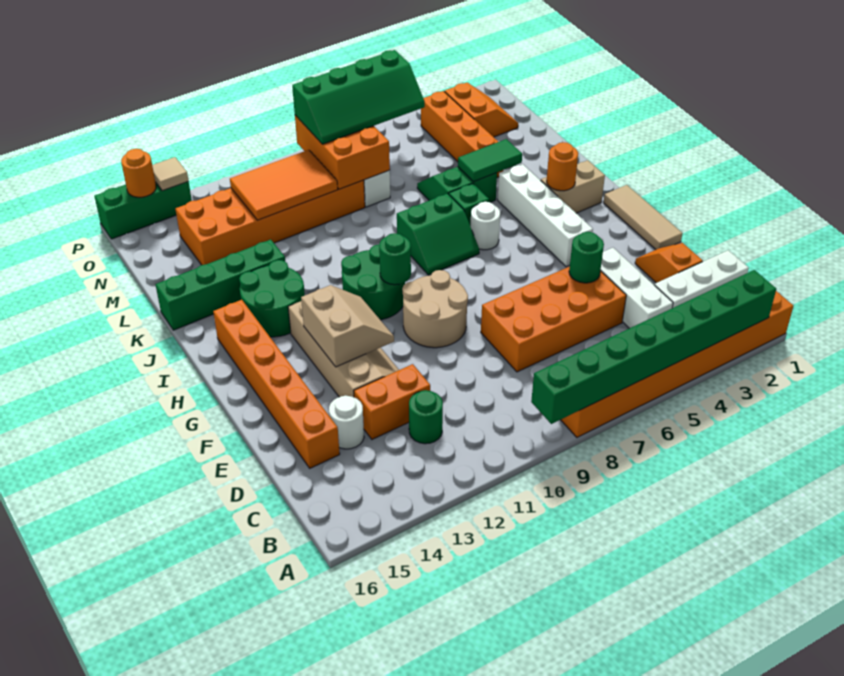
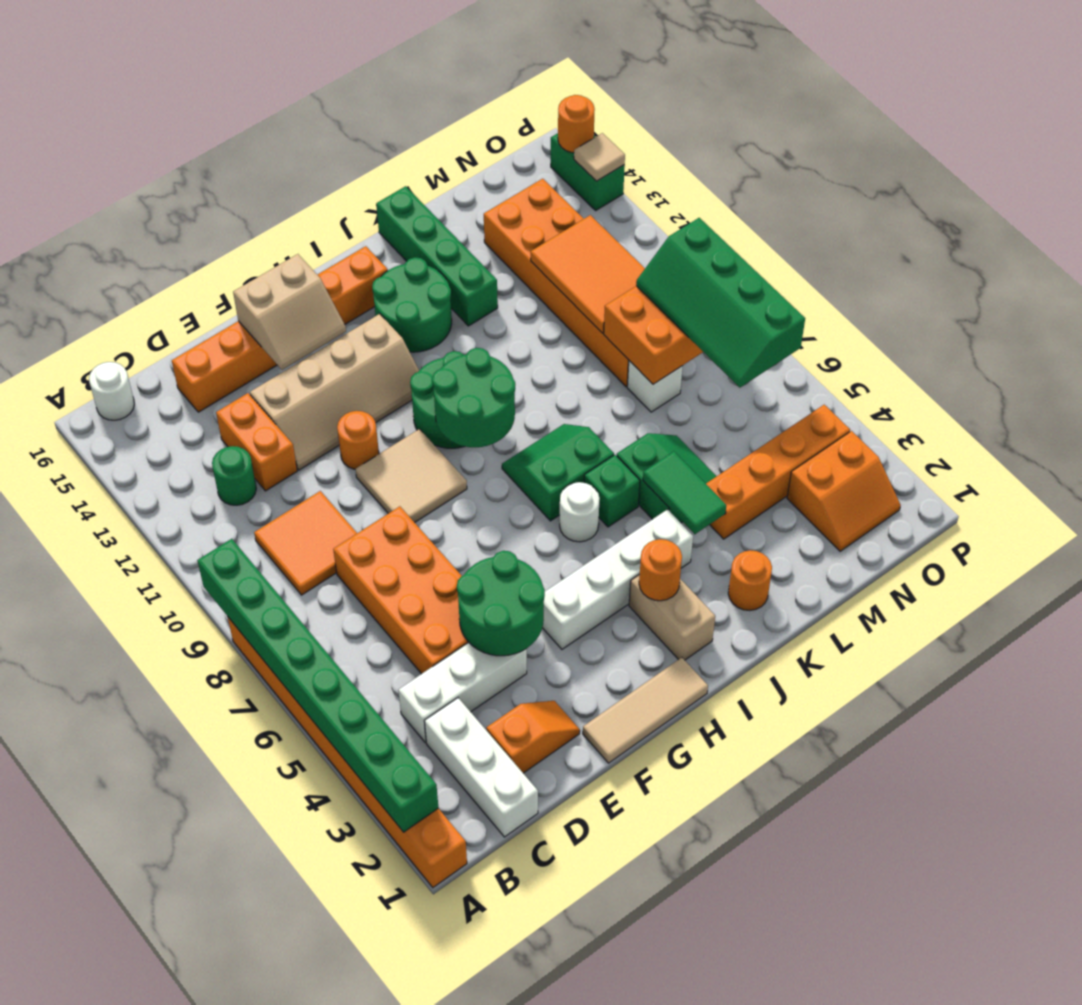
none -> orange tile C9:D10 level 1
white round brick D14 level 1 -> white round brick B16 level 1
green round brick E5 level 2 -> green round brick E4:F5 level 2
tan round brick F9:G10 level 1 -> tan tile F9:G10 level 1
none -> orange round brick F11 level 1
tan slope F12:G13 level 2 top 13 -> tan slope F14:G15 level 2 top 15
green round brick H10 level 2 -> green round brick H9:I10 level 2
green slope I7:J8 level 1 top J -> green slope I7:J8 level 1 top 7
none -> orange round brick K2 level 1
green brick P14:P16 level 1 -> green brick P14:P15 level 1

